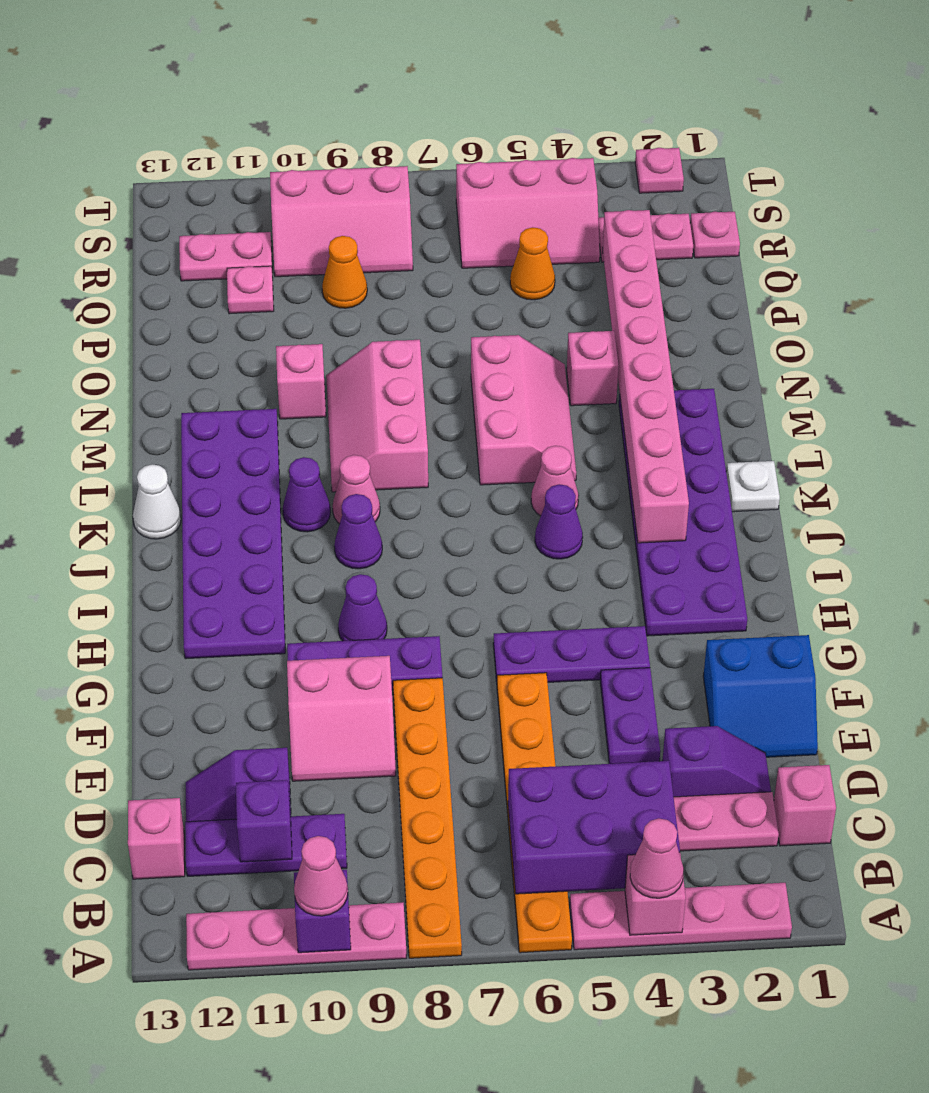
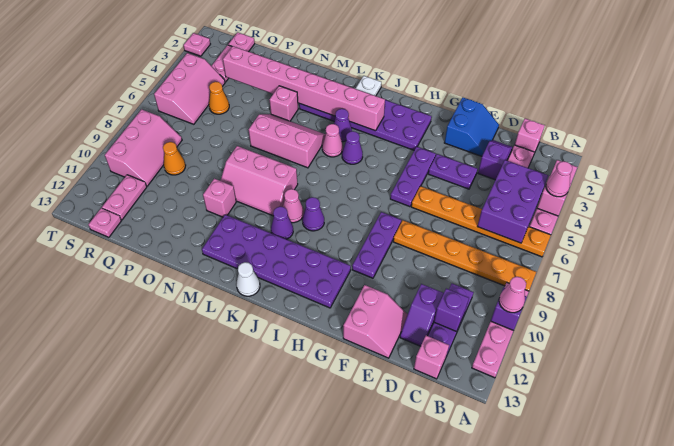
pink slope E9:F10 level 1 top F -> pink slope E12:F13 level 1 top F
purple cone H9 level 1 -> purple cone K4 level 1
pink plate Q11 level 1 -> pink plate R13 level 1

